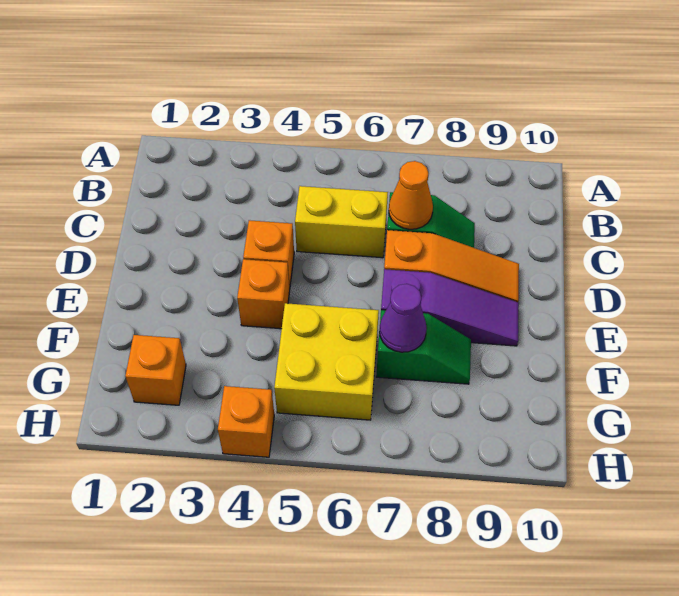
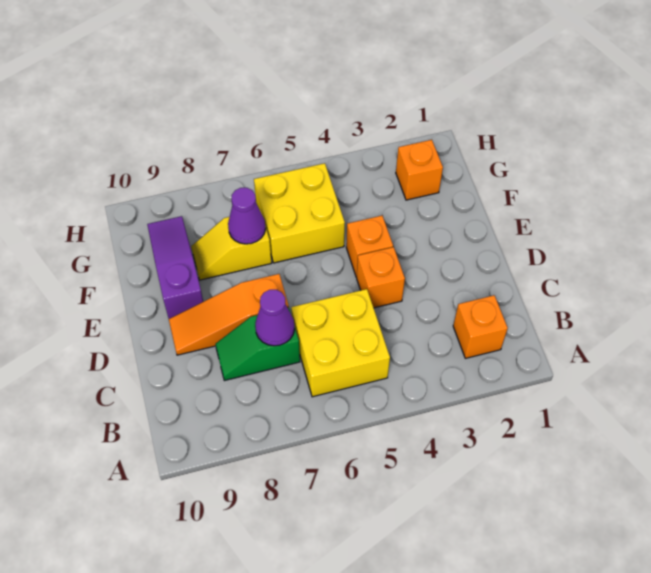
yellow brick C5:C6 level 1 -> yellow brick B5:C6 level 1
orange cone C7 level 2 -> purple cone C7 level 2
purple slope E7:E9 level 1 top 7 -> purple slope E9:G9 level 1 top E
green slope F7:F8 level 1 top 7 -> yellow slope F7:F8 level 1 top 7
orange brick H4 level 1 -> orange brick B2 level 1

